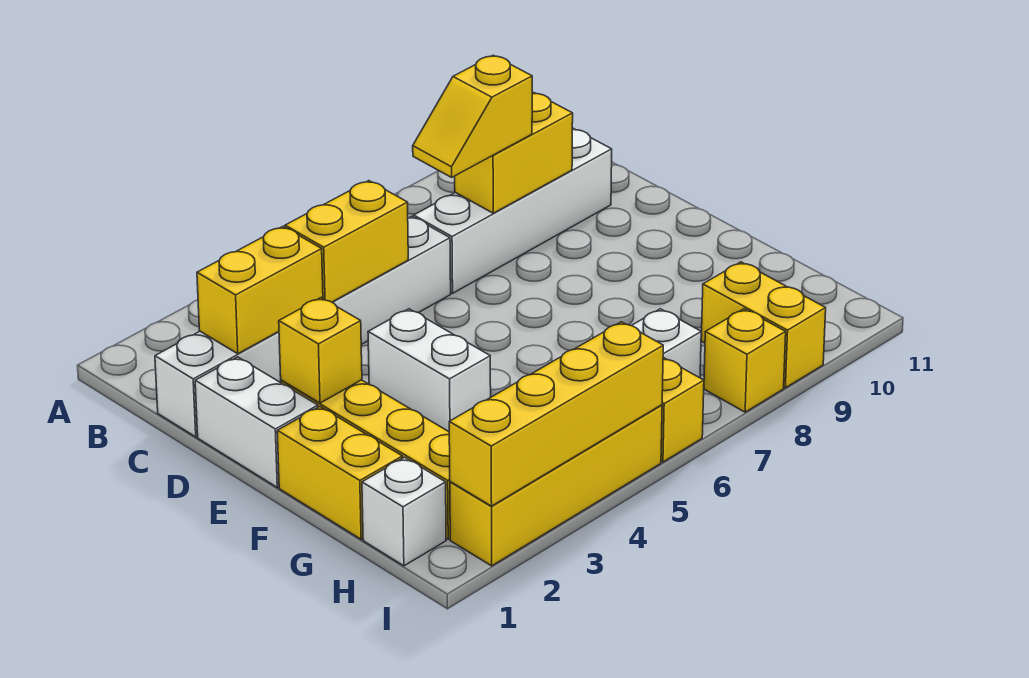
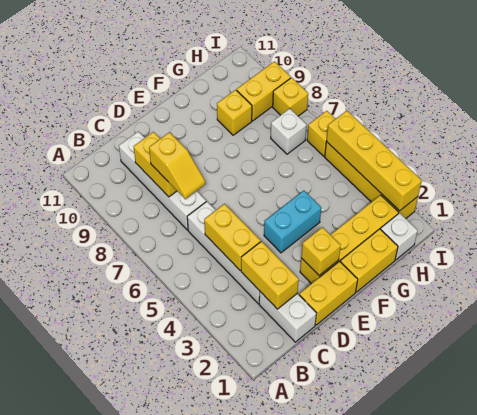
white brick D1:E1 level 1 -> yellow brick D1:E1 level 1
white brick E4:F4 level 1 -> cyan brick E4:F4 level 1
none -> yellow brick G9 level 1

